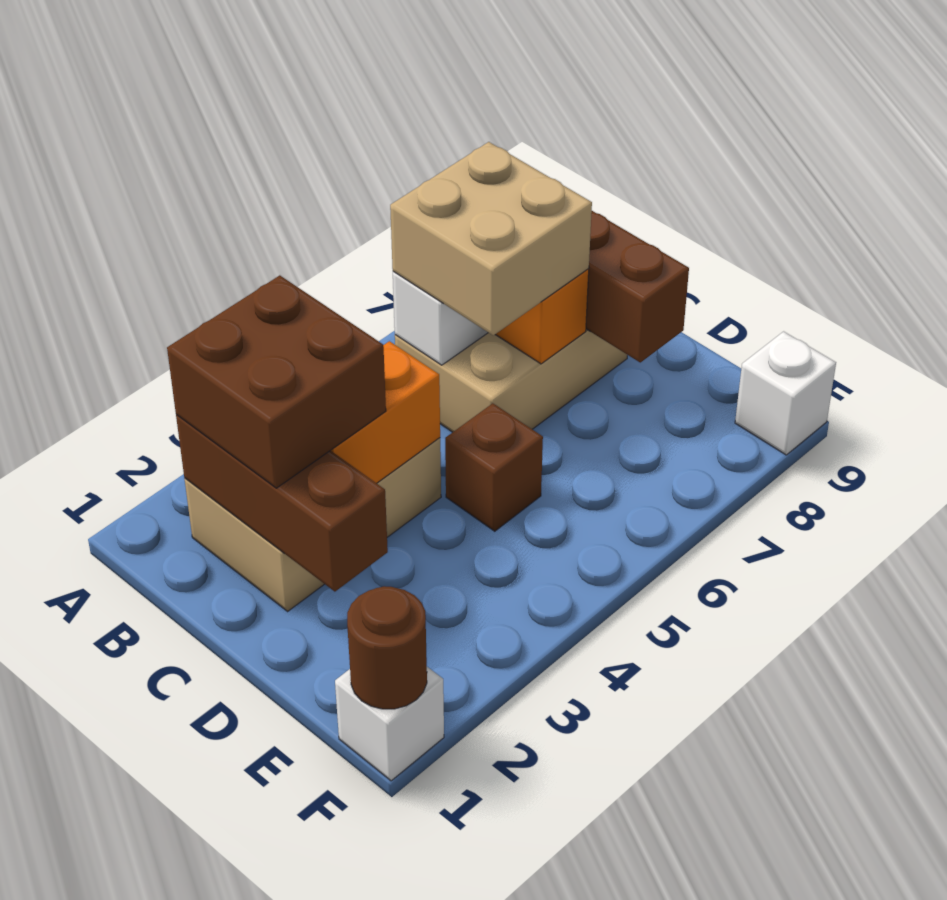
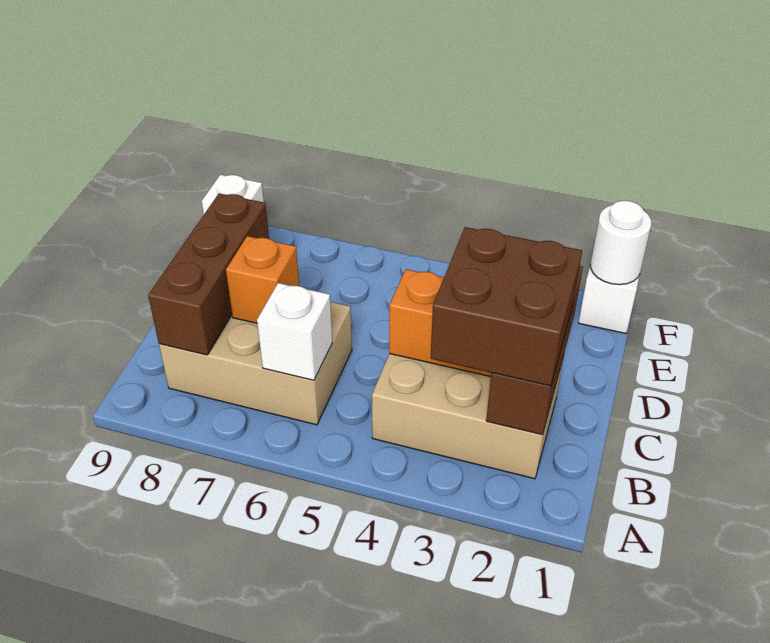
tan brick B6:C7 level 3 -> none
brown brick D5 level 1 -> none
brown round brick F1 level 2 -> white round brick F1 level 2

